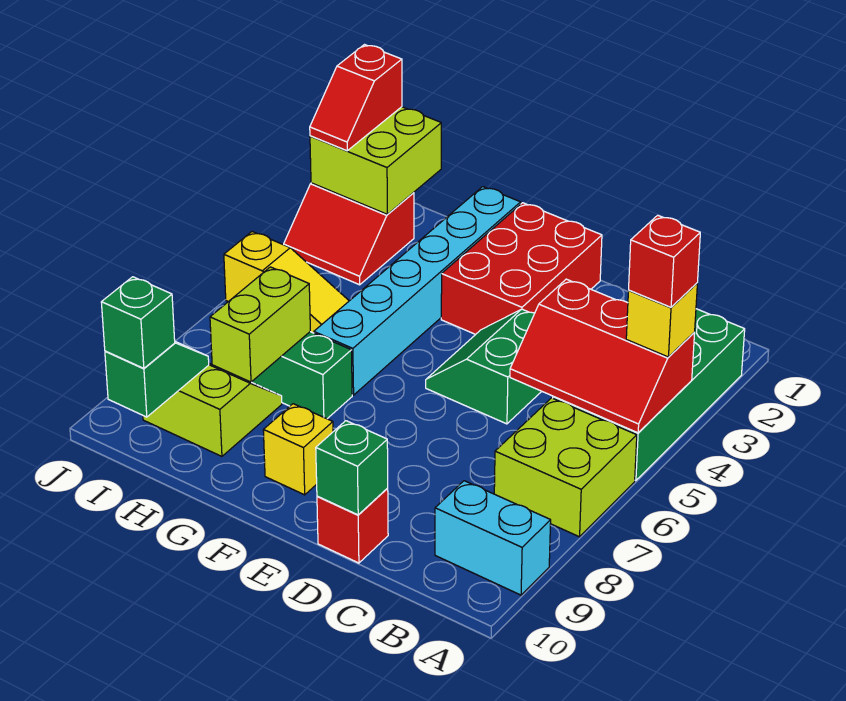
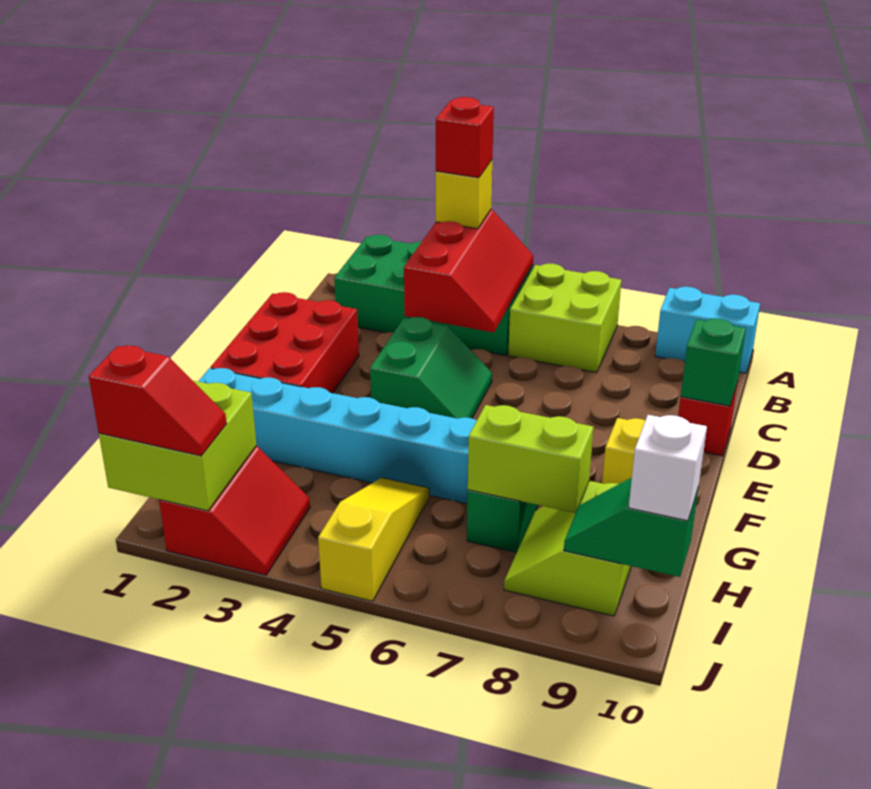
cyan brick A9:B9 level 1 -> cyan brick A9:A10 level 1
green slope D4:E5 level 1 top D -> green slope D4:E5 level 1 top 4
red brick E1:F3 level 1 -> red brick D1:F2 level 1
green brick I10 level 3 -> white brick I10 level 3

